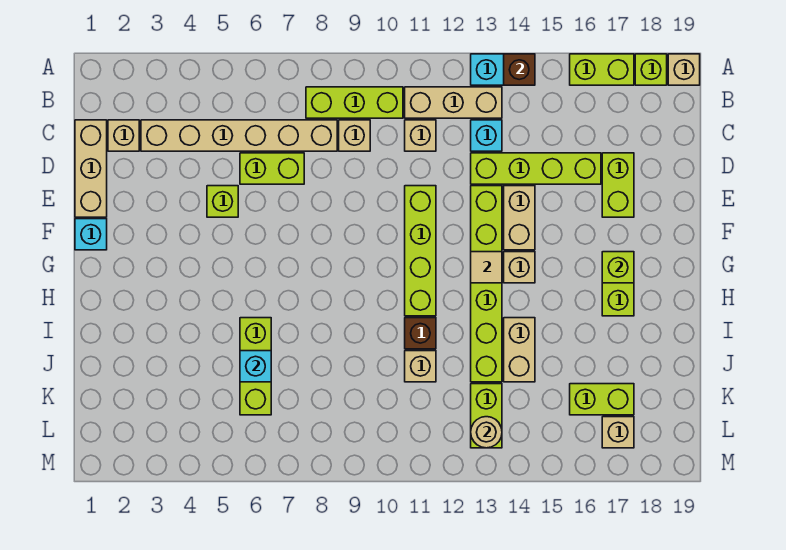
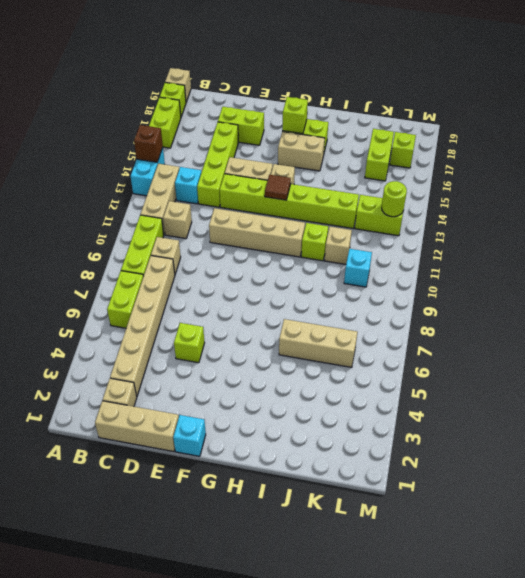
lime brick D6:D7 level 1 -> lime brick B6:B7 level 1
lime brick E11:H11 level 1 -> tan brick E11:H11 level 1
tan tile G13 level 2 -> brown tile G13 level 2
lime brick I6:K6 level 1 -> tan brick I6:K6 level 1
brown brick I11 level 1 -> lime brick I11 level 1
tan brick I14:J14 level 1 -> tan brick G16:H16 level 1
cyan brick J6 level 2 -> cyan brick K10 level 1
tan round brick L13 level 2 -> lime round brick L13 level 2
tan brick L17 level 1 -> lime brick L17 level 1

